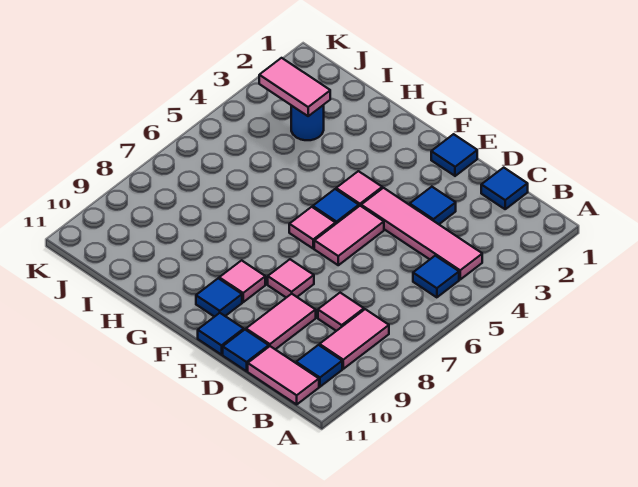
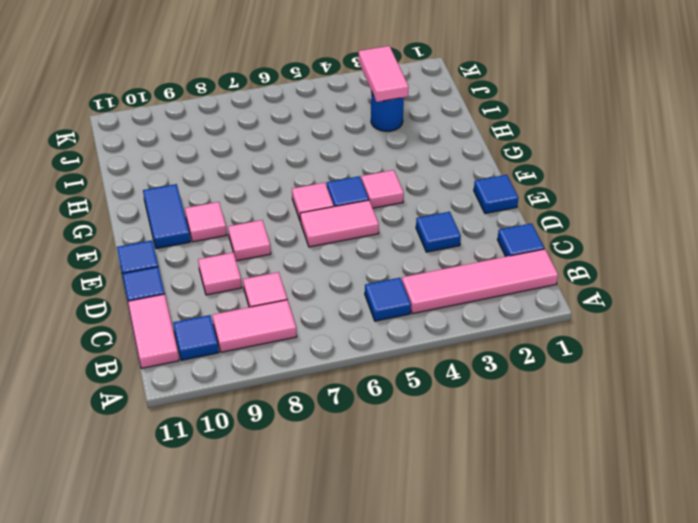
pink tile B4:E4 level 1 -> pink tile B1:B4 level 1
pink tile D9:D10 level 1 -> pink tile D9 level 1
blue tile F10 level 1 -> blue tile F10:G10 level 1

